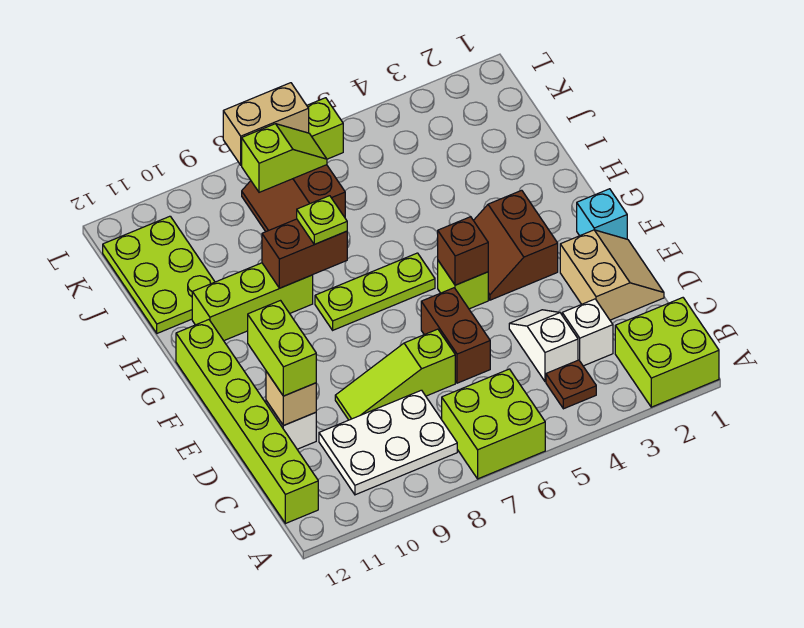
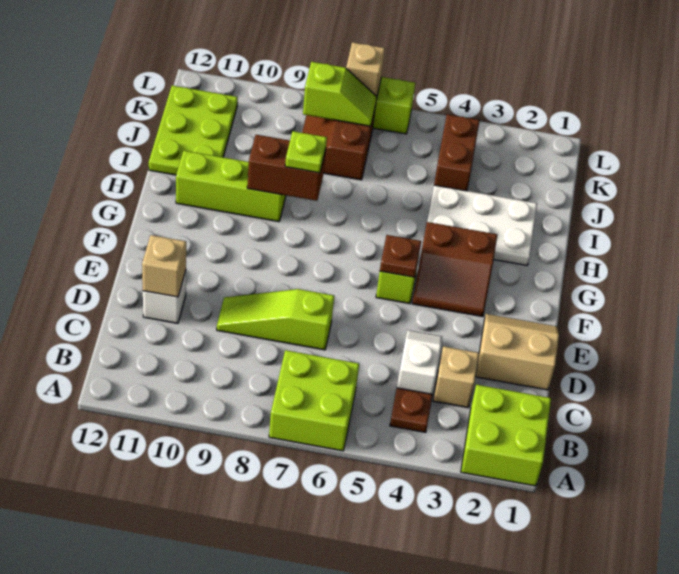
white plate B8:C10 level 1 -> white plate H2:I4 level 1
lime brick B12:G12 level 1 -> none
white brick C3 level 1 -> tan brick C3 level 1
tan slope D1:E2 level 1 top 2 -> tan slope D1:E2 level 1 top D
brown brick D6:E6 level 1 -> brown brick J4:K4 level 1
lime brick D11:E11 level 3 -> none
cyan brick F1 level 1 -> none
brown slope F3:G4 level 1 top 3 -> brown slope F3:G4 level 1 top G
brown brick F5 level 2 -> brown plate F5 level 2
lime plate G6:G8 level 1 -> none
tan brick L7:L8 level 2 -> tan brick L7 level 2

